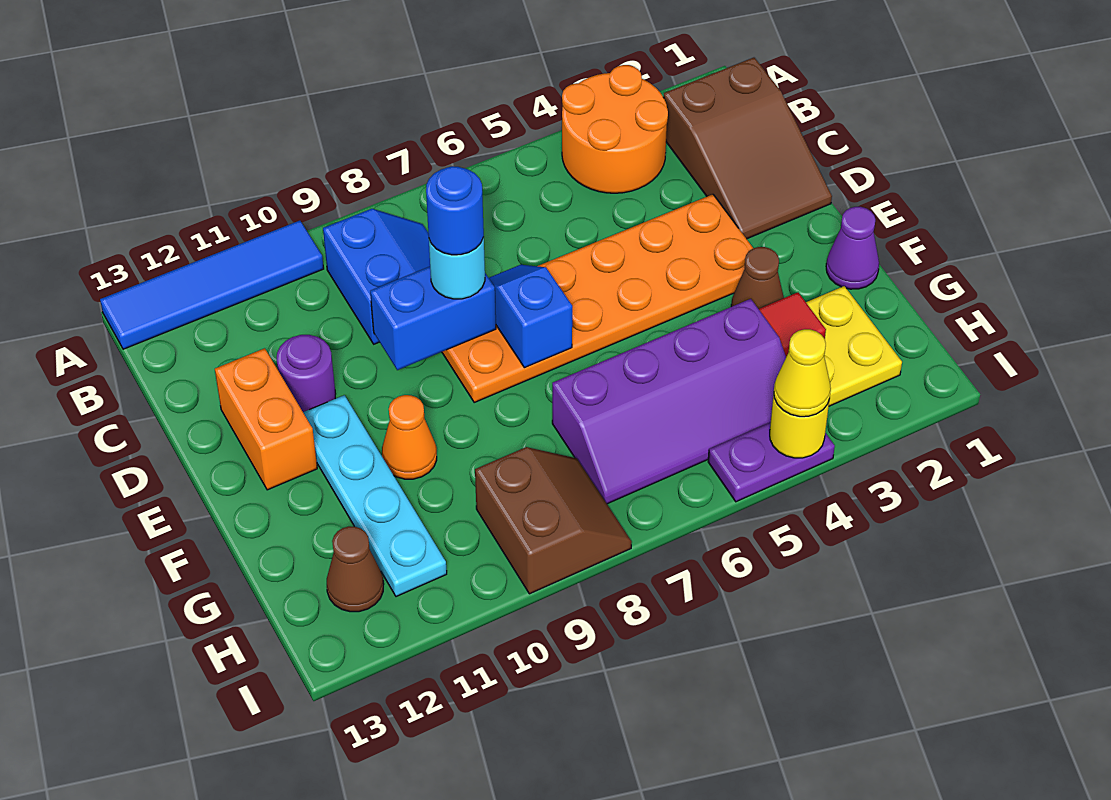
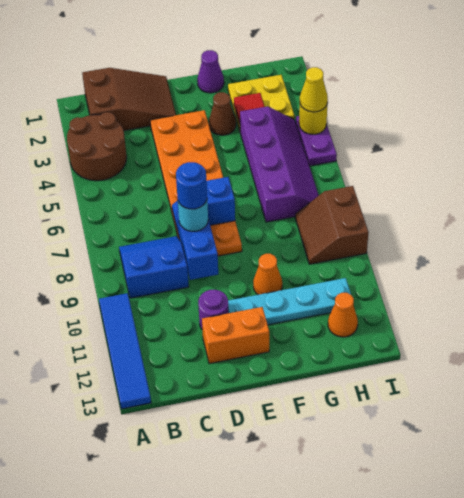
orange round brick A3:B4 level 1 -> brown round brick A3:B4 level 1
brown slope H8:I9 level 1 top 9 -> brown slope H8:I9 level 1 top I
brown cone H12 level 1 -> orange cone H12 level 1

